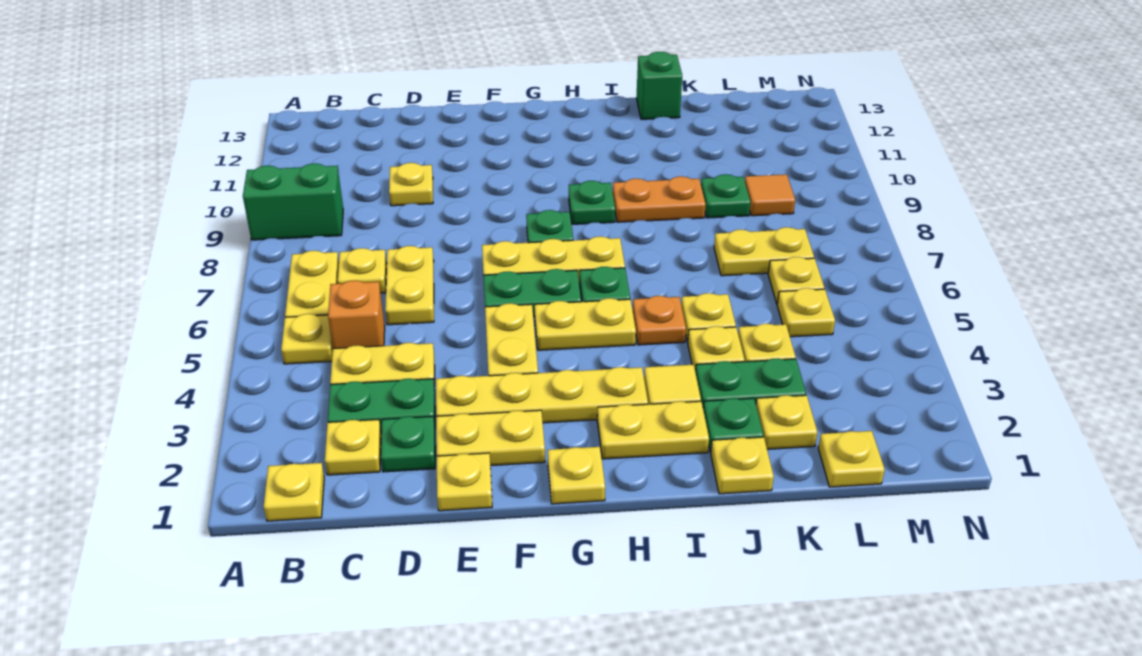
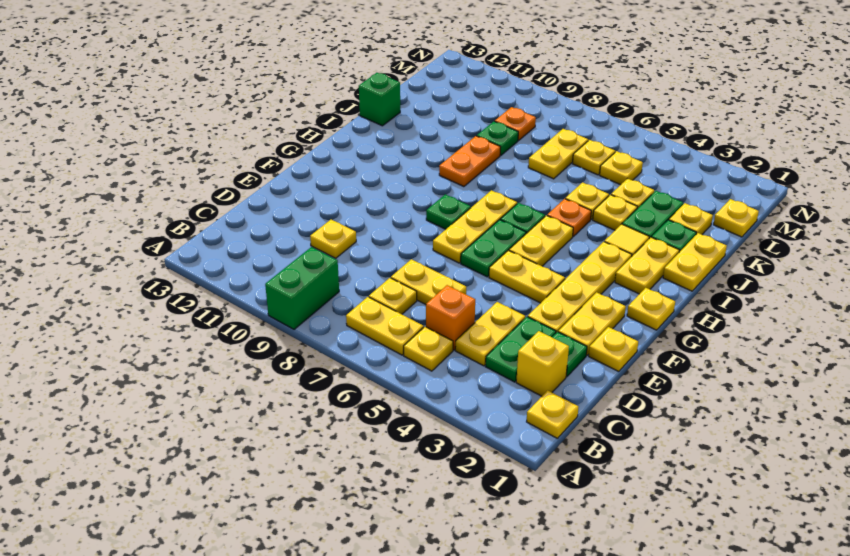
yellow plate C2 level 1 -> yellow brick C2 level 1
green plate H9 level 1 -> none
yellow plate J1 level 1 -> yellow plate I1:J1 level 1
orange tile L9 level 1 -> orange plate L9 level 1

